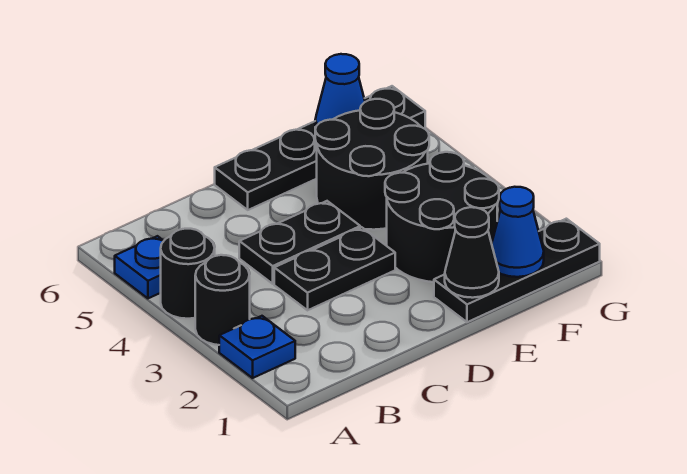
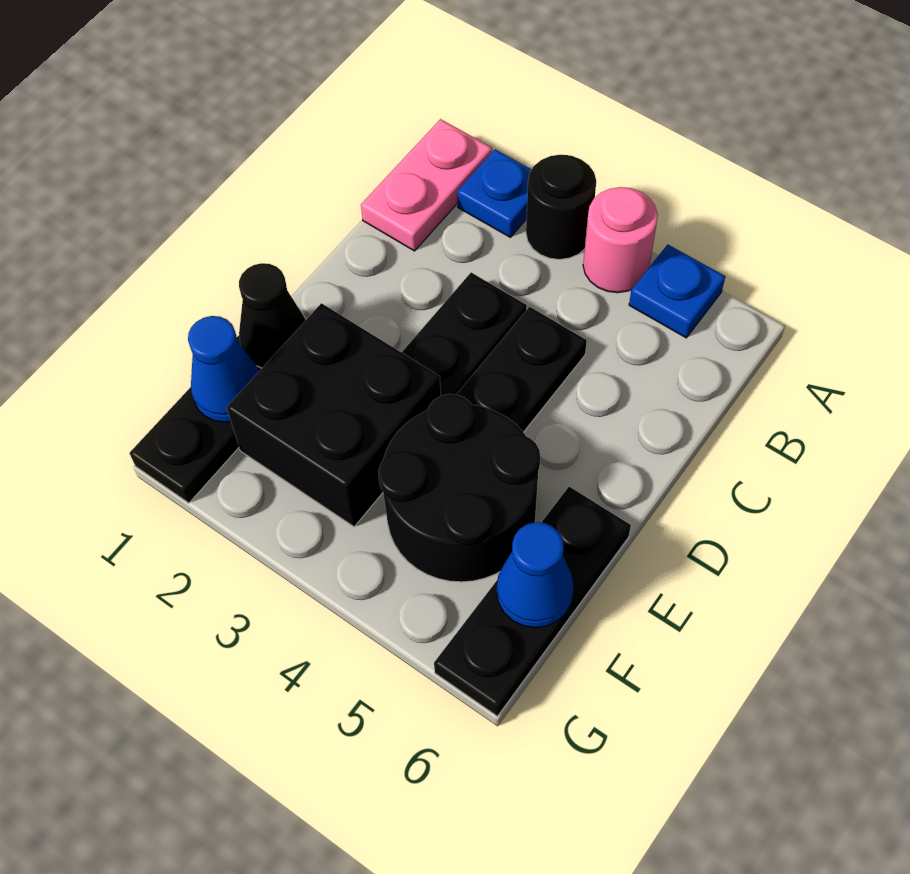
none -> pink plate A1:B1 level 1
black round brick A4 level 1 -> pink round brick A4 level 1
black plate D6:G6 level 1 -> black plate E6:G6 level 1
black round brick E2:F3 level 1 -> black brick E2:F3 level 1

